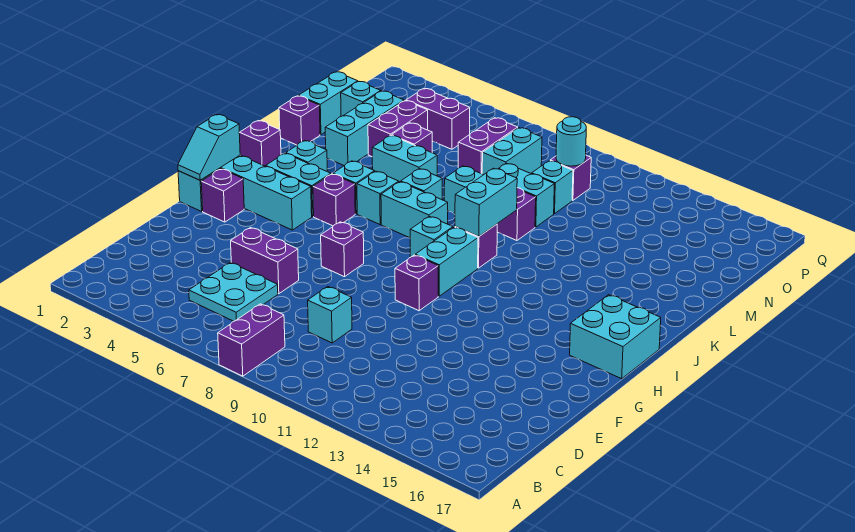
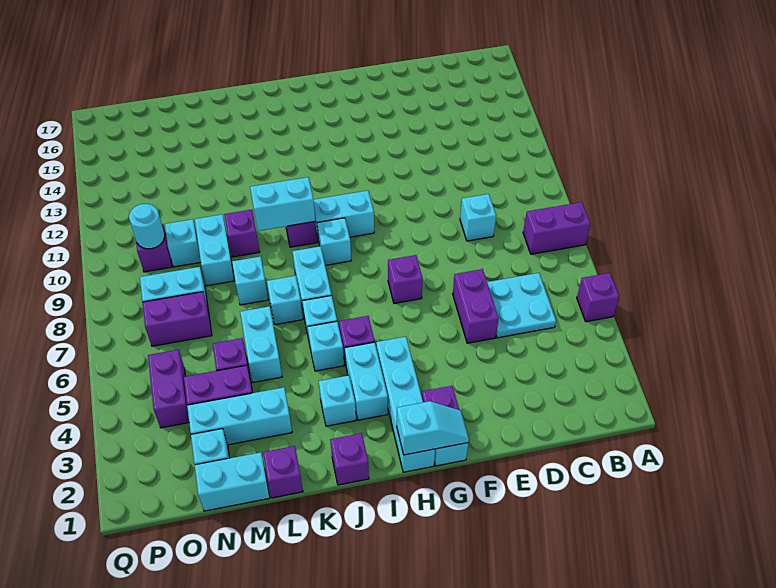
purple brick G10 level 1 -> purple brick A5 level 1
cyan brick H16:I17 level 1 -> none

